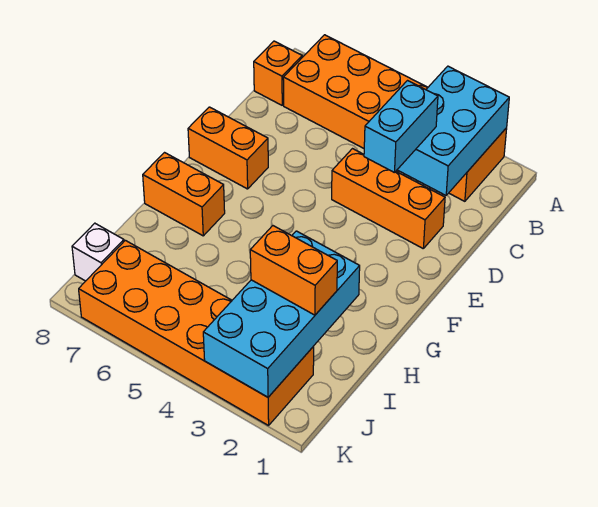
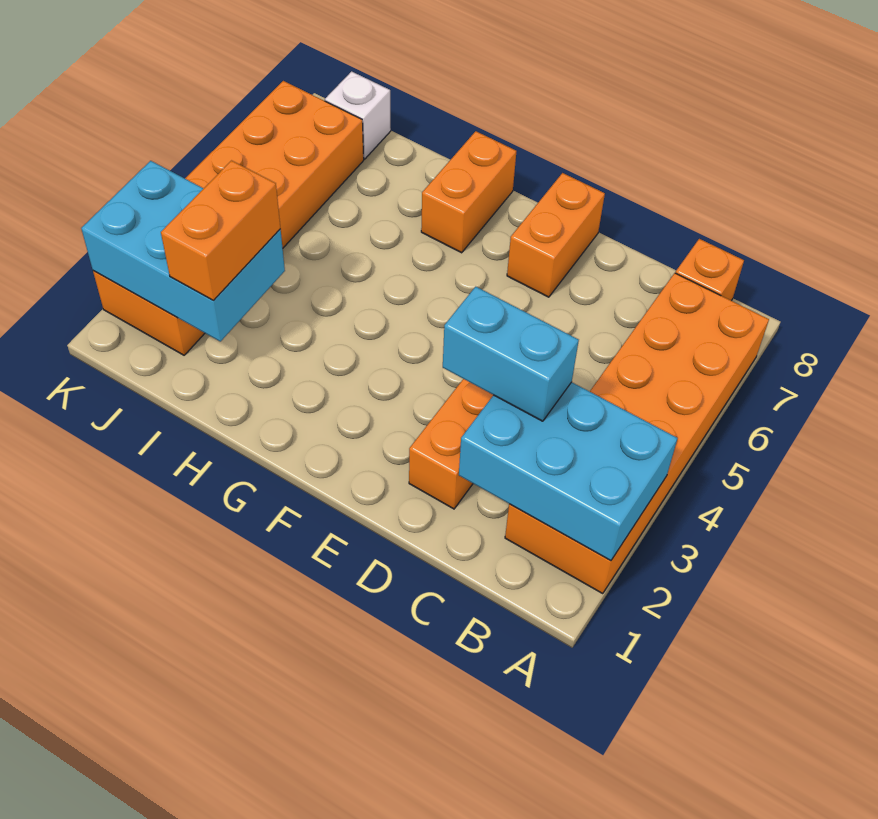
cyan brick H2:K3 level 2 -> cyan brick I2:K3 level 2

